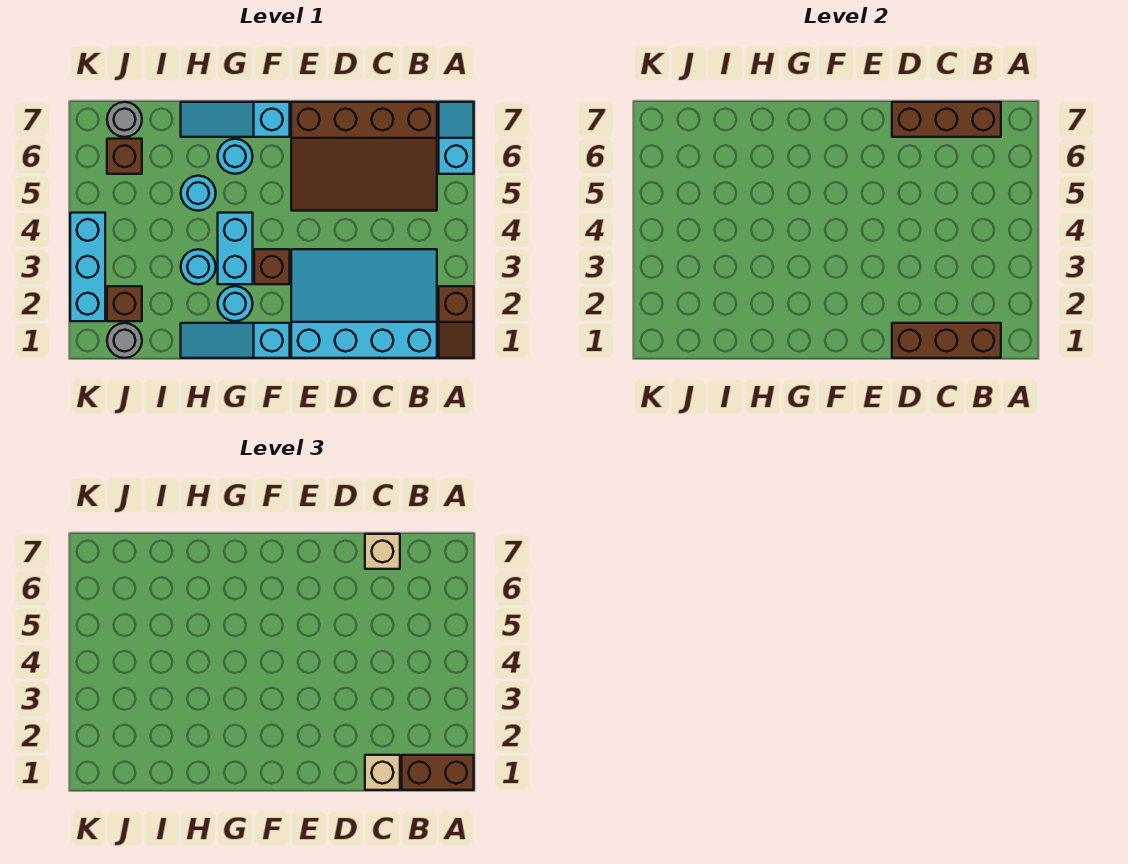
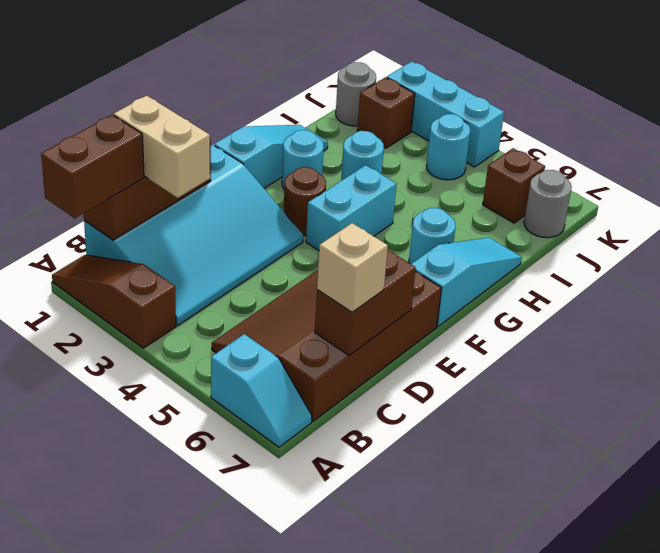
brown slope A1:A2 level 1 top 2 -> brown slope A1:A3 level 1 top 3
brown brick B7:D7 level 2 -> brown brick C7:D7 level 2
tan brick C1 level 3 -> tan brick C1:C2 level 3
brown brick F3 level 1 -> brown round brick F3 level 1
cyan brick G3:G4 level 1 -> cyan brick F4:G4 level 1
cyan round brick H5 level 1 -> cyan round brick J4 level 1

